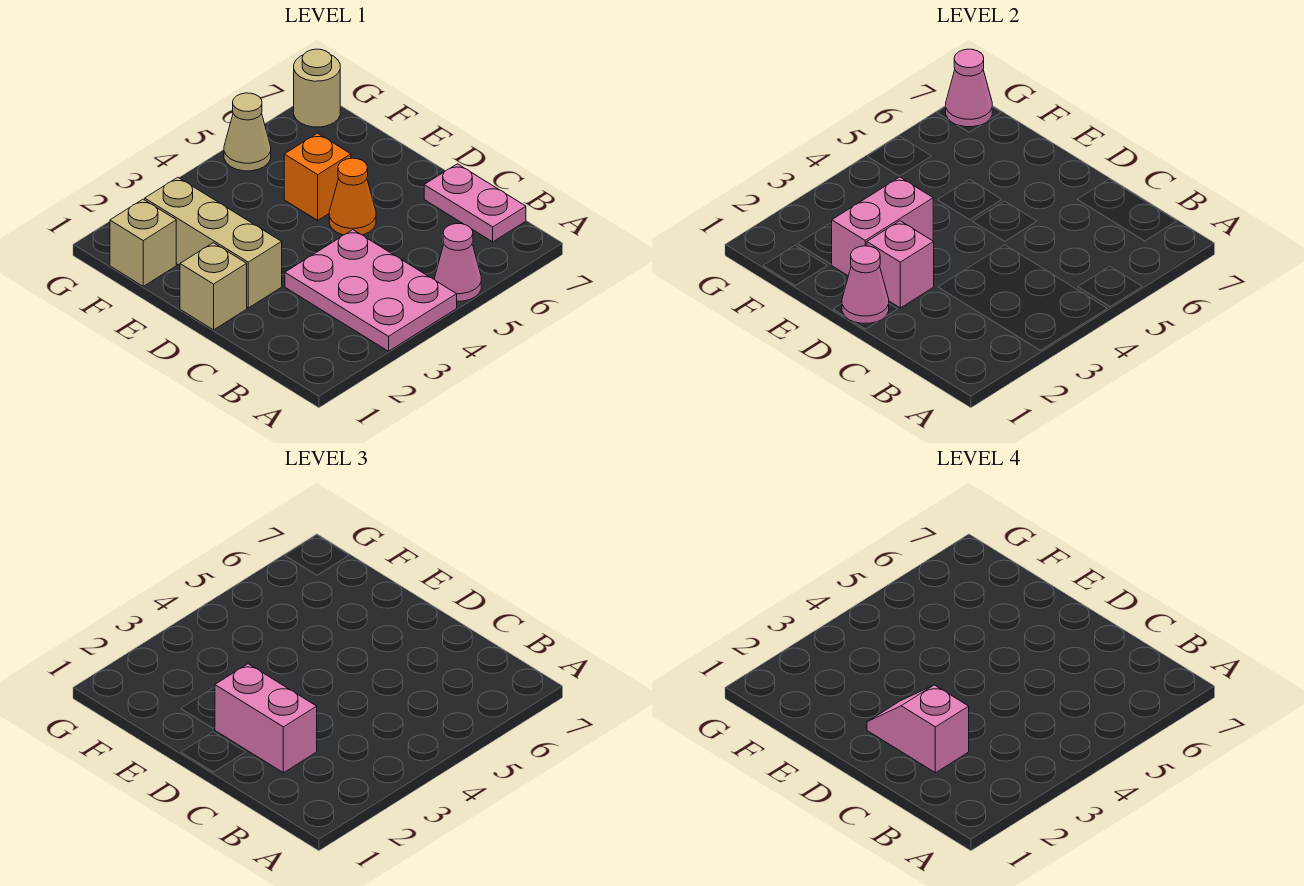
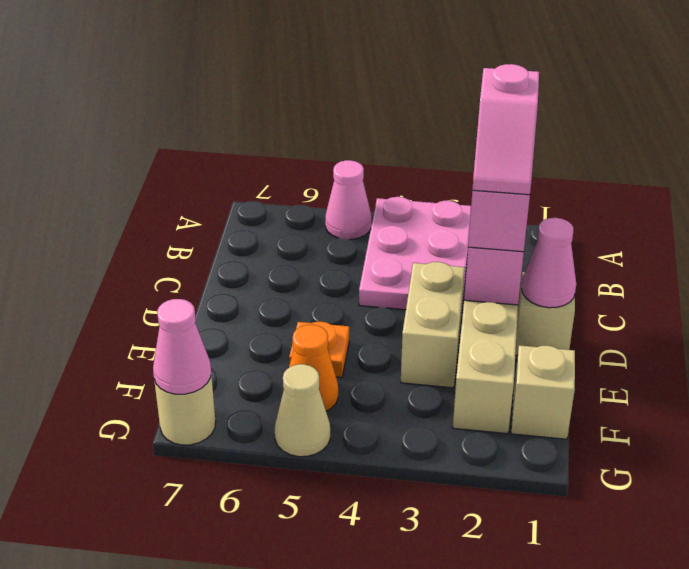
pink plate B7:C7 level 1 -> none
none -> tan brick D3:E3 level 1
orange cone D5 level 1 -> orange cone F5 level 1
pink brick E2:E3 level 2 -> none
orange brick E5 level 1 -> orange plate E5 level 1

